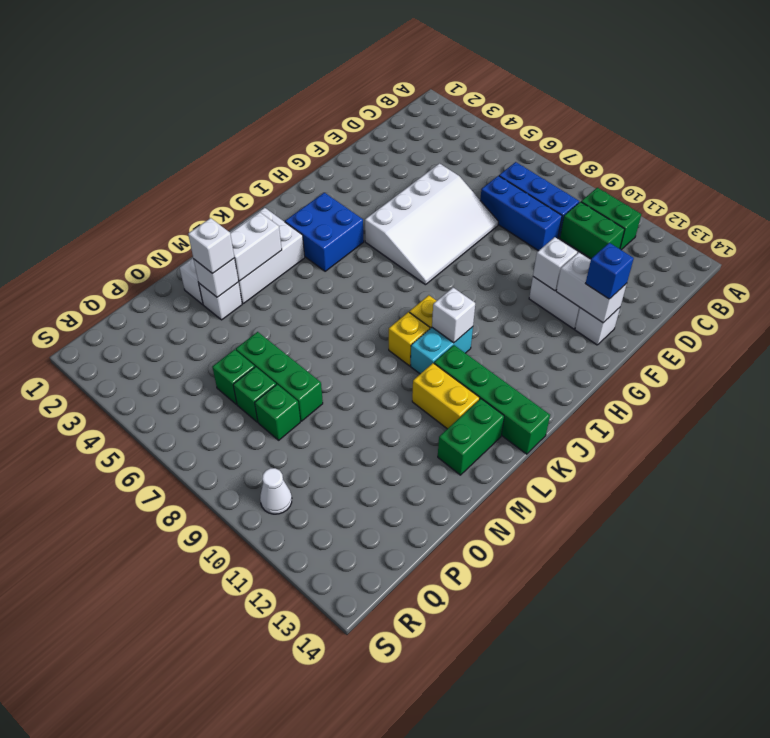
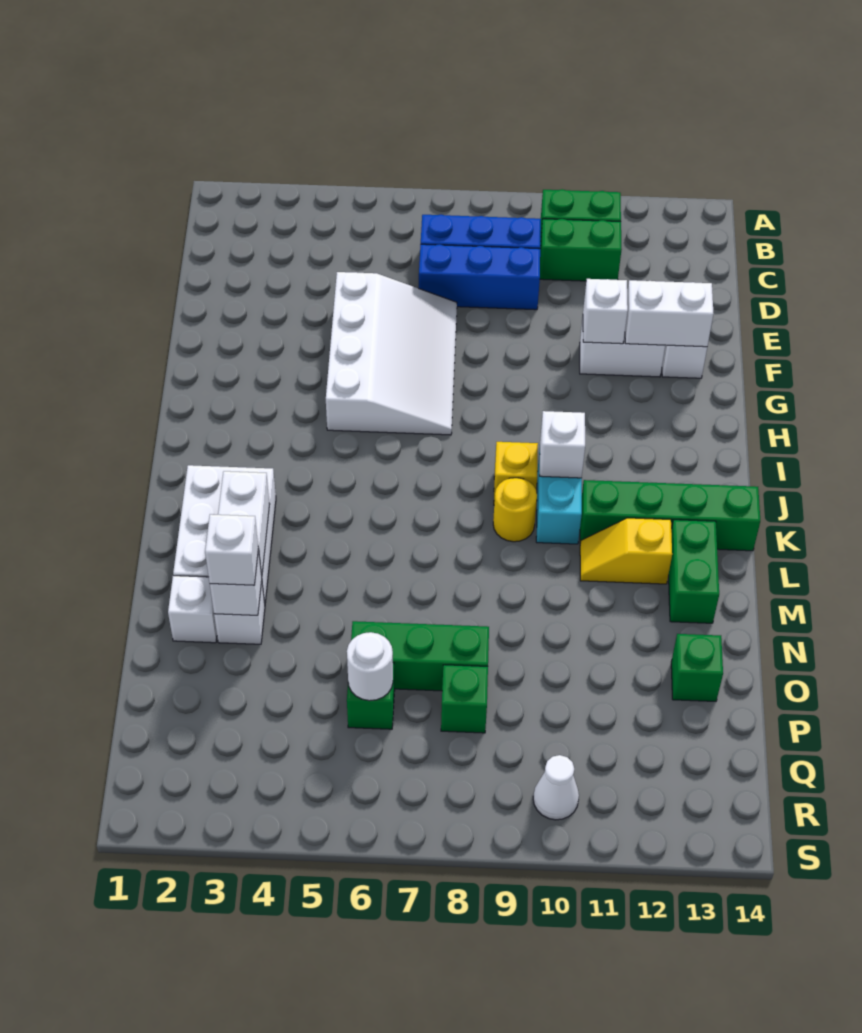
blue brick F13 level 3 -> none
blue brick I3:J4 level 1 -> none
yellow brick K9 level 1 -> yellow round brick K9 level 1
yellow brick L11:L12 level 1 -> yellow slope L11:L12 level 1 top 12
none -> white round brick P6 level 2
green brick P7 level 1 -> green brick O13 level 1

